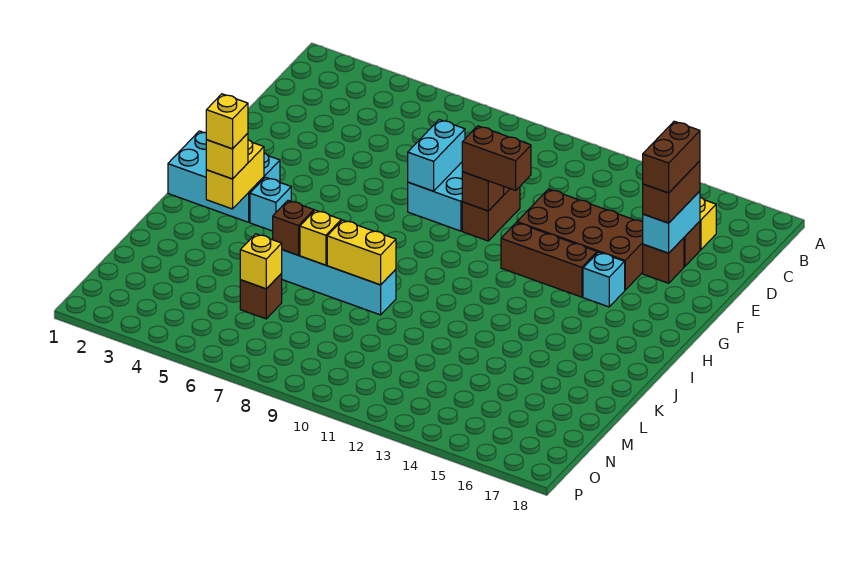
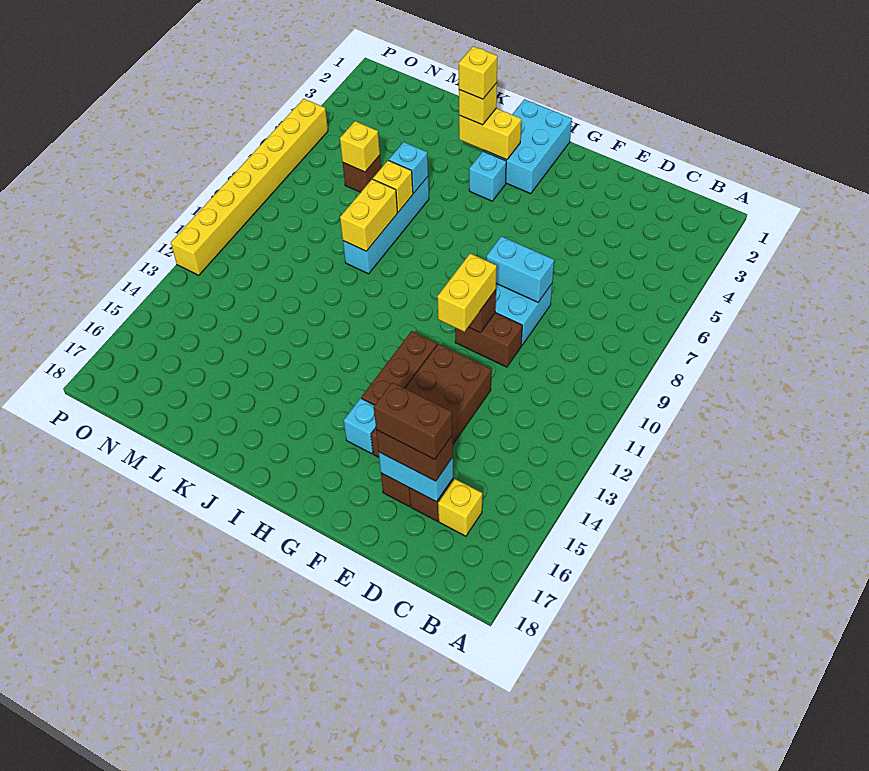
brown brick F10:F11 level 3 -> yellow brick F10:F11 level 3
brown brick K6 level 2 -> cyan brick K6 level 2
none -> yellow brick P5:P12 level 1

